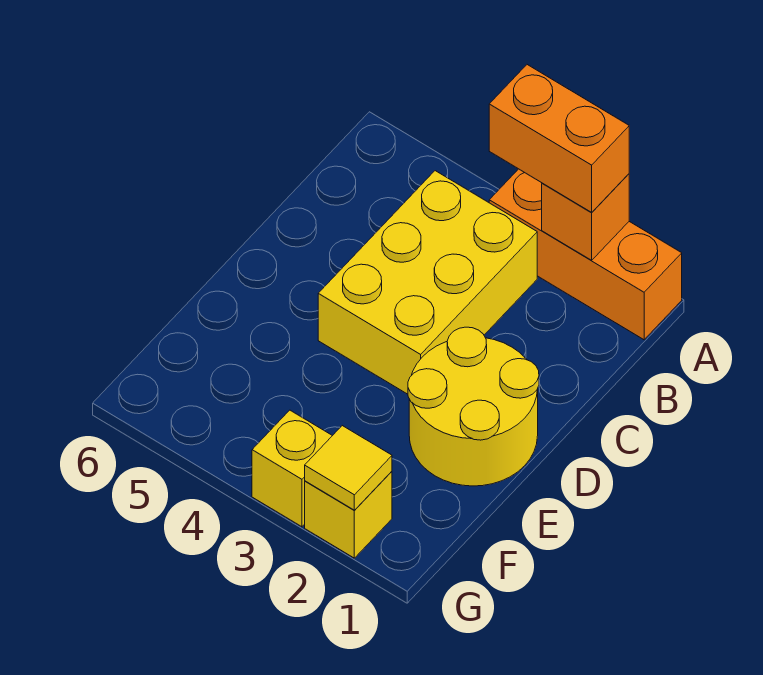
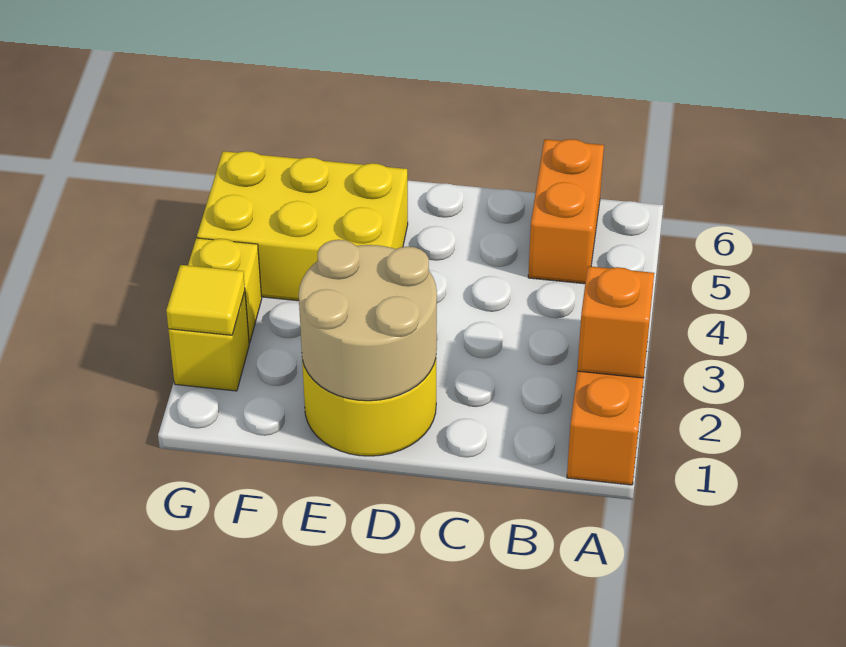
orange brick A2:A3 level 3 -> orange brick B5:B6 level 1
yellow brick B3:D4 level 1 -> yellow brick E4:G5 level 1
none -> tan round brick D1:E2 level 2

